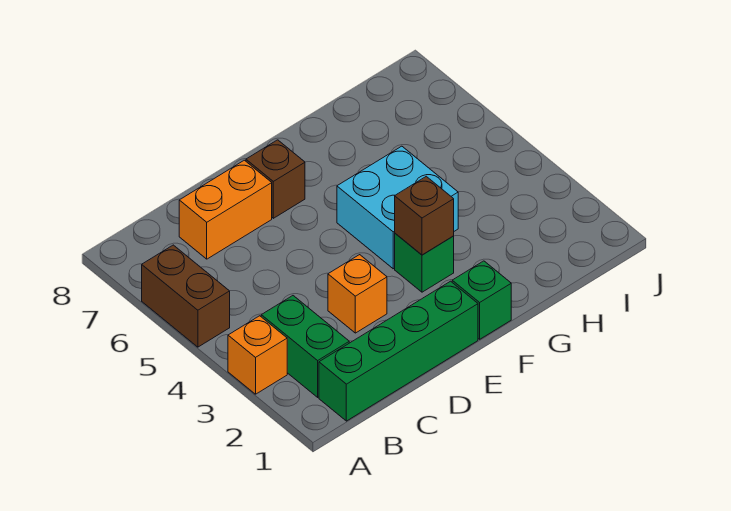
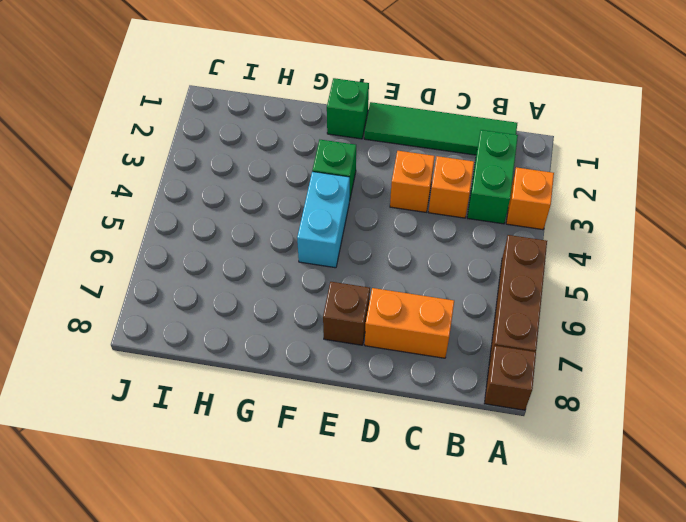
brown brick A5:A6 level 1 -> brown brick A5:A7 level 1
green brick B1:E1 level 1 -> green tile B1:E1 level 1
none -> orange brick C3 level 1
brown brick F3 level 2 -> brown brick A8 level 1
cyan brick F4:G5 level 1 -> cyan brick F4:F5 level 1

